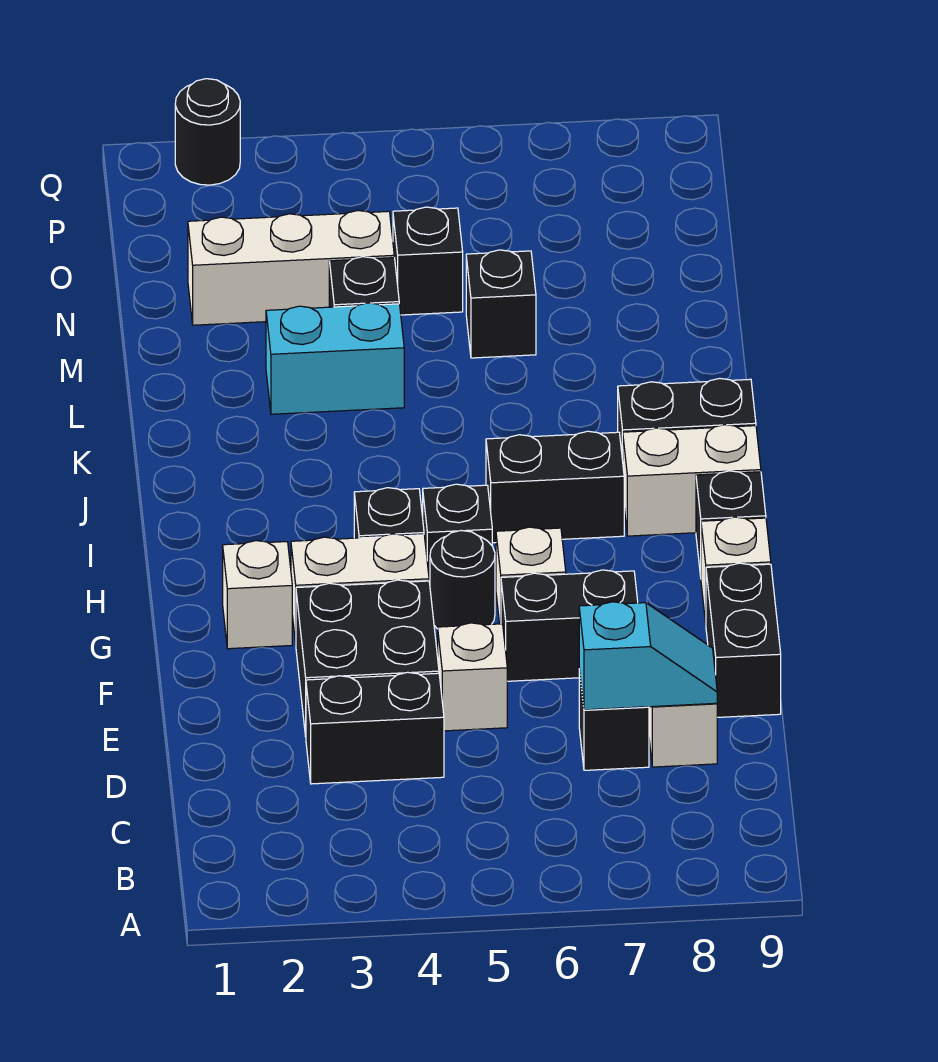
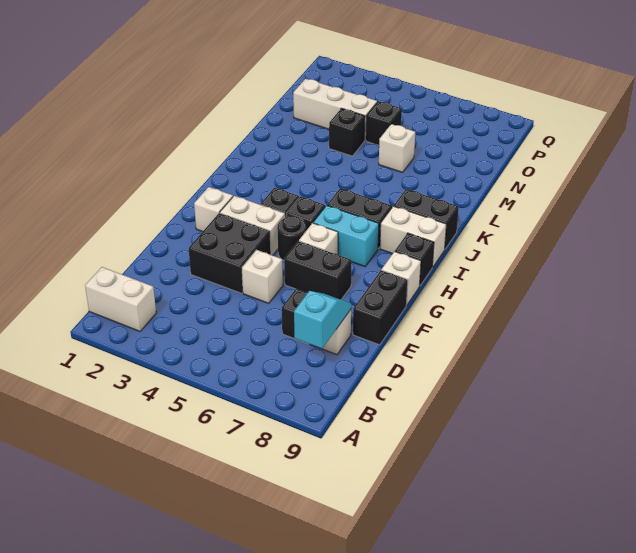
none -> white brick B1:B2 level 1
black brick D3:D4 level 1 -> none
cyan slope D7:D8 level 2 top 7 -> cyan slope C8:D8 level 2 top C
cyan brick L3:L4 level 1 -> cyan brick H6:H7 level 1
black brick M6 level 1 -> white brick M6 level 1
black round brick Q2 level 1 -> none

